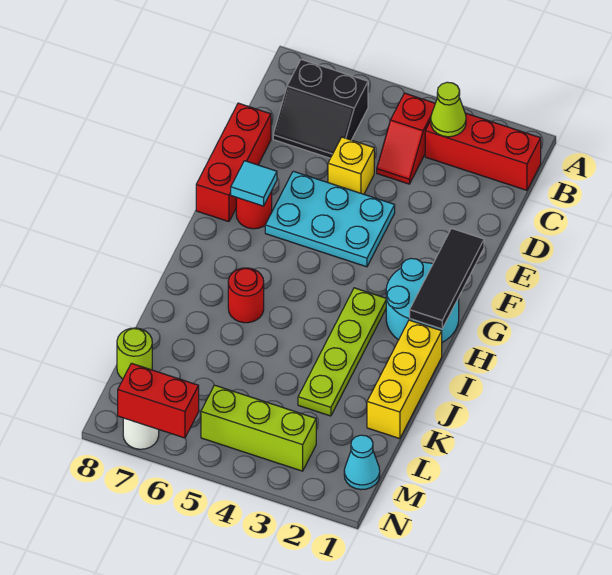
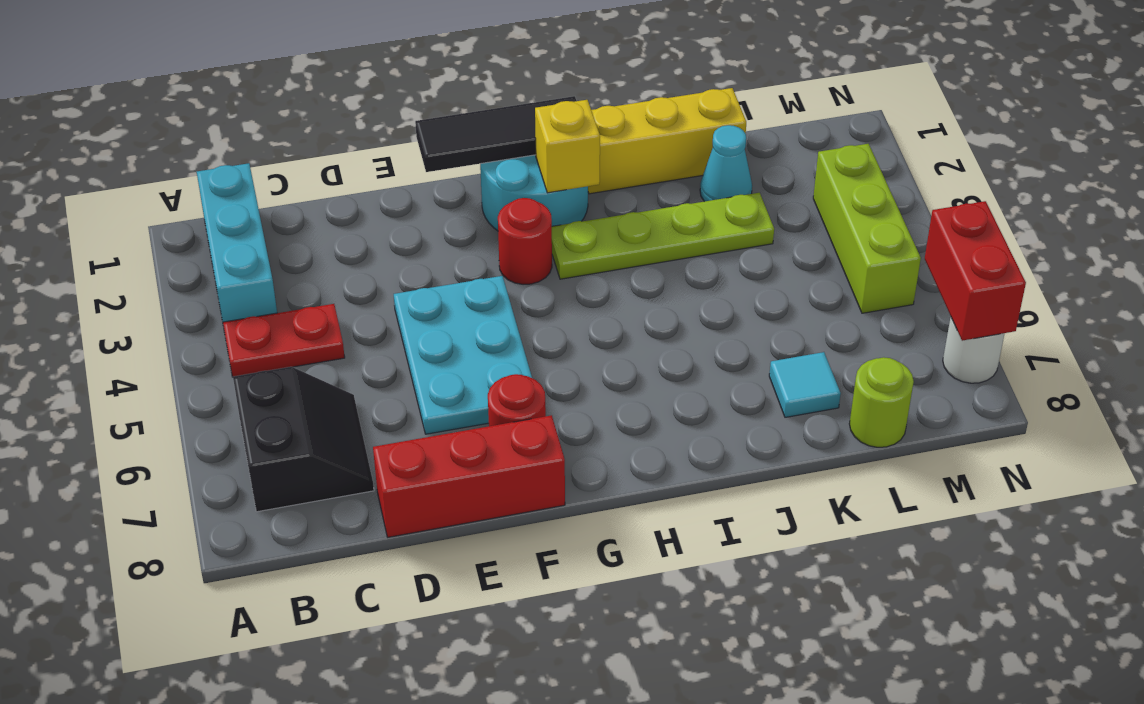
red brick B1:B3 level 1 -> cyan brick B1:B3 level 1
lime cone B3 level 2 -> none
red slope B4:C4 level 1 top B -> red plate B4:C4 level 1
yellow brick D5 level 1 -> yellow brick H2 level 2
cyan tile F7 level 2 -> cyan tile K7 level 1
red round brick I6 level 1 -> red round brick G3 level 1
cyan cone M1 level 1 -> cyan cone K2 level 1

